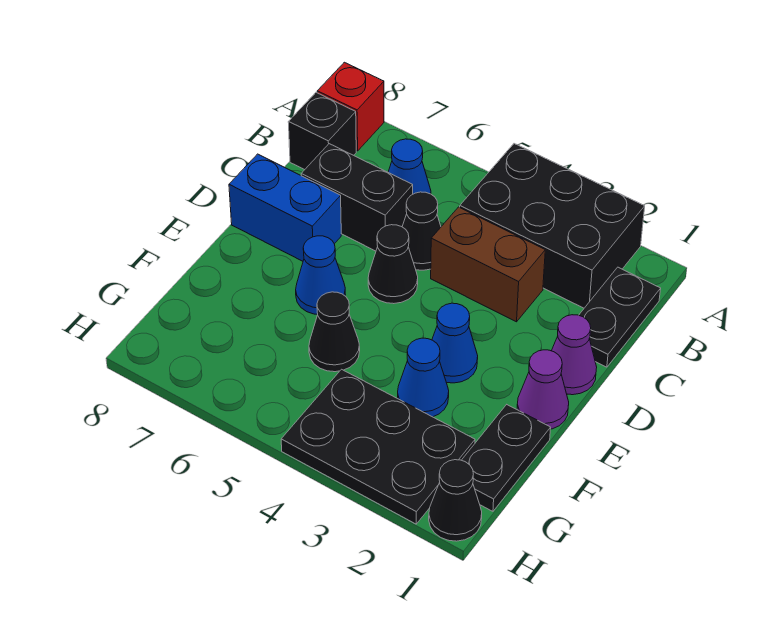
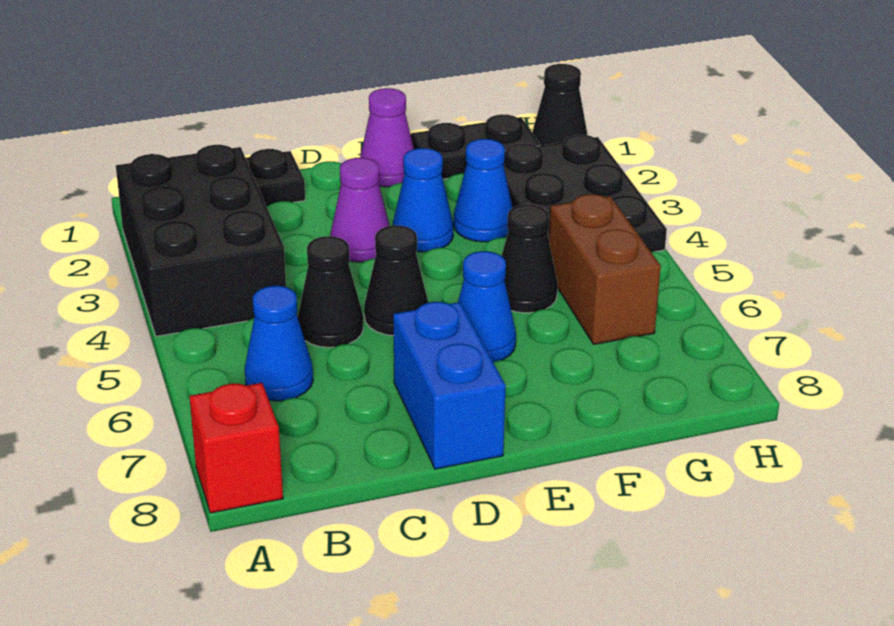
black brick B8 level 1 -> none
brown brick C3:C4 level 1 -> brown brick G5:G6 level 1
black brick C6:C7 level 1 -> none
purple cone D1 level 1 -> purple cone D3 level 1

